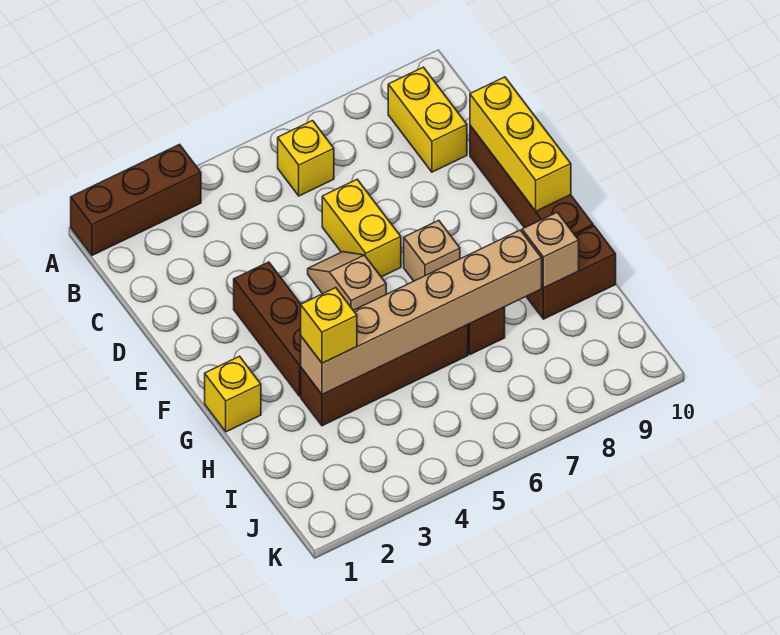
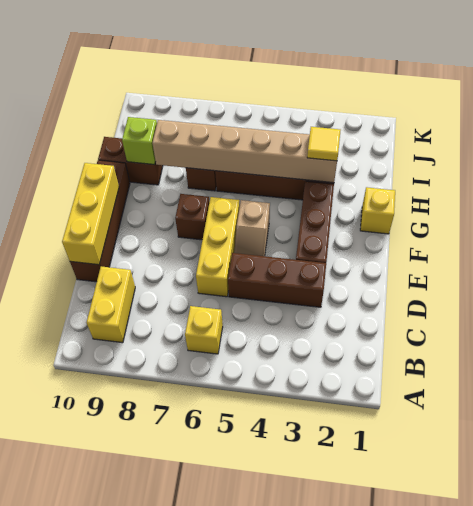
brown brick A1:A3 level 1 -> brown brick D3:D5 level 1
yellow brick D6:E6 level 1 -> yellow brick D6:F6 level 1
tan brick F7 level 1 -> brown brick F7 level 1
yellow brick H3 level 3 -> yellow tile H3 level 3
tan brick H9 level 2 -> lime brick H9 level 2

